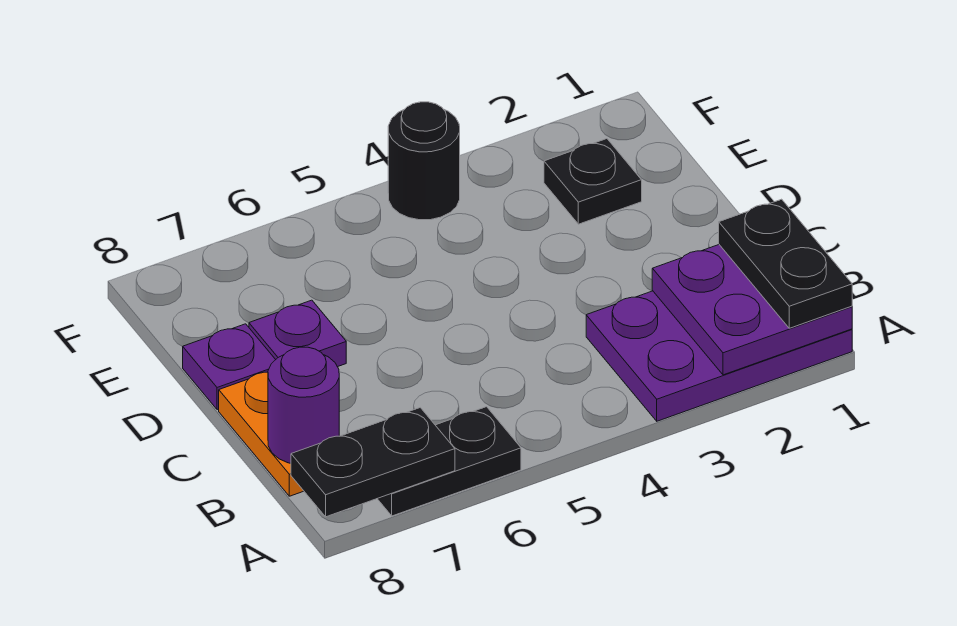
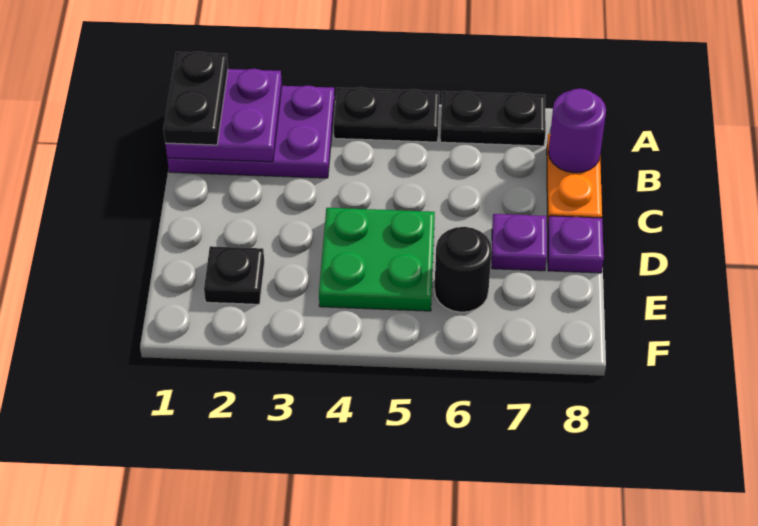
black plate A7:A8 level 2 -> black plate A4:A5 level 1
none -> green plate D4:E5 level 1
black round brick F4 level 1 -> black round brick E6 level 1

